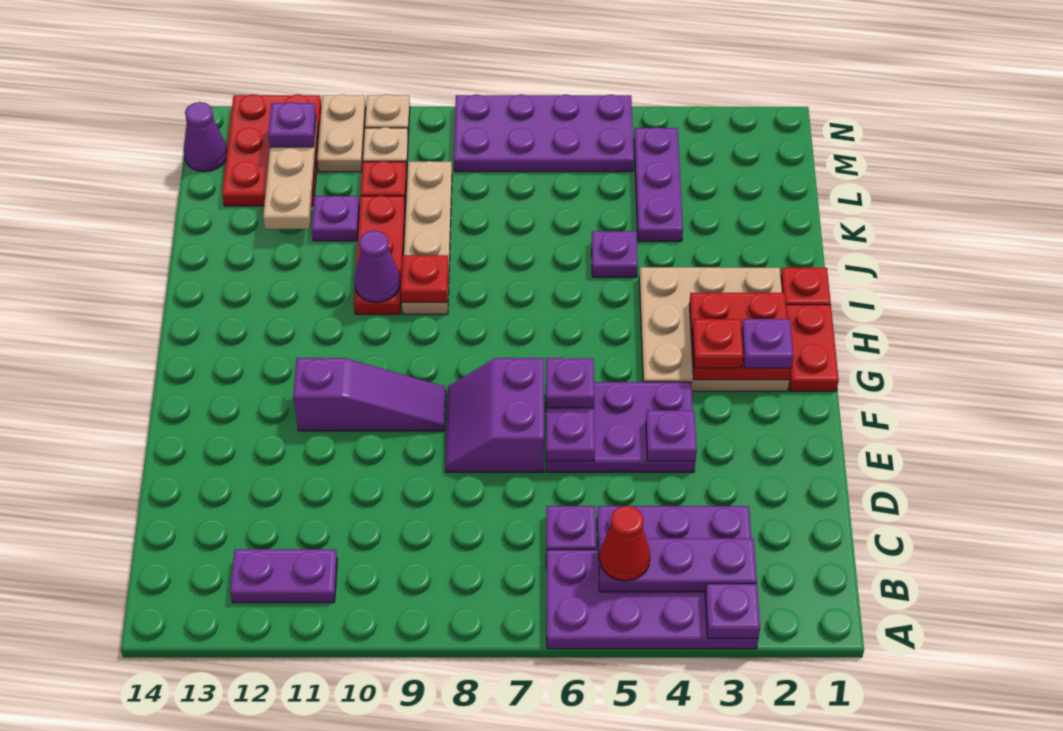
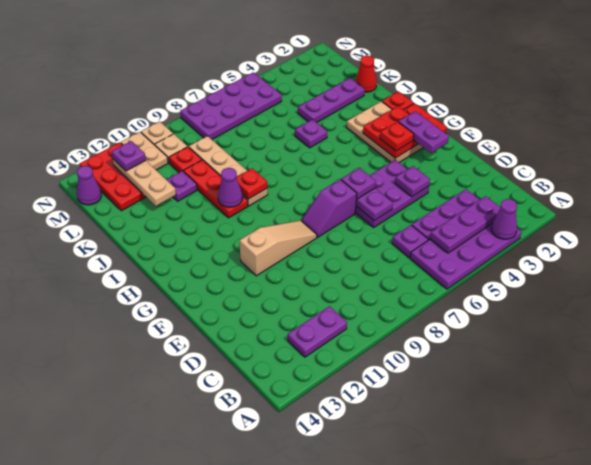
purple plate A3 level 2 -> purple cone A3 level 2
red cone B5 level 3 -> red cone K1 level 1
purple slope E7:F8 level 1 top 7 -> purple slope F7:F8 level 1 top 7
purple slope F9:F11 level 1 top 11 -> tan slope F9:F11 level 1 top 11
tan plate G2:I4 level 1 -> tan plate G2:I3 level 1
purple plate G2 level 3 -> purple plate F2:G2 level 3
purple plate K4:M4 level 1 -> purple plate K2:K4 level 1

